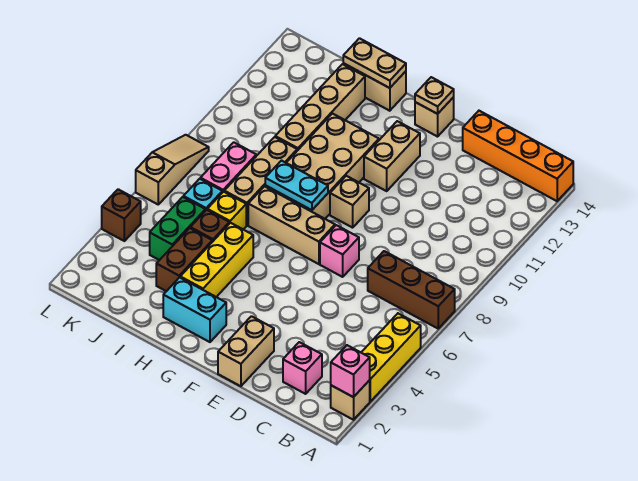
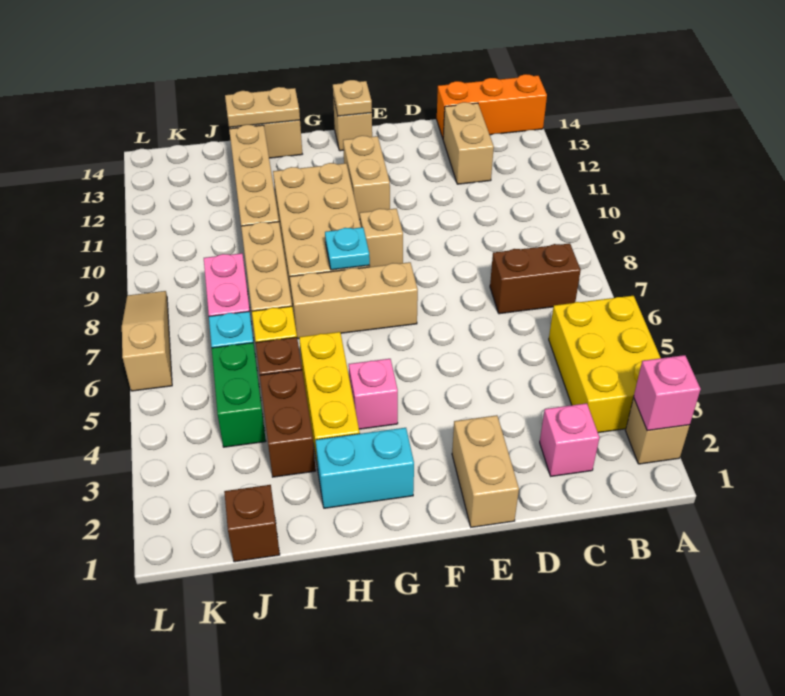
yellow brick A3:A5 level 1 -> yellow brick A3:B5 level 1
brown brick A7:C7 level 1 -> brown brick B7:C7 level 1
orange brick A14:D14 level 1 -> orange brick A14:C14 level 1
none -> tan brick C12:C13 level 1
pink brick E7 level 1 -> pink brick G4 level 1
cyan plate G8:H8 level 2 -> cyan plate G8 level 2
brown brick L4 level 1 -> brown brick J1 level 1

